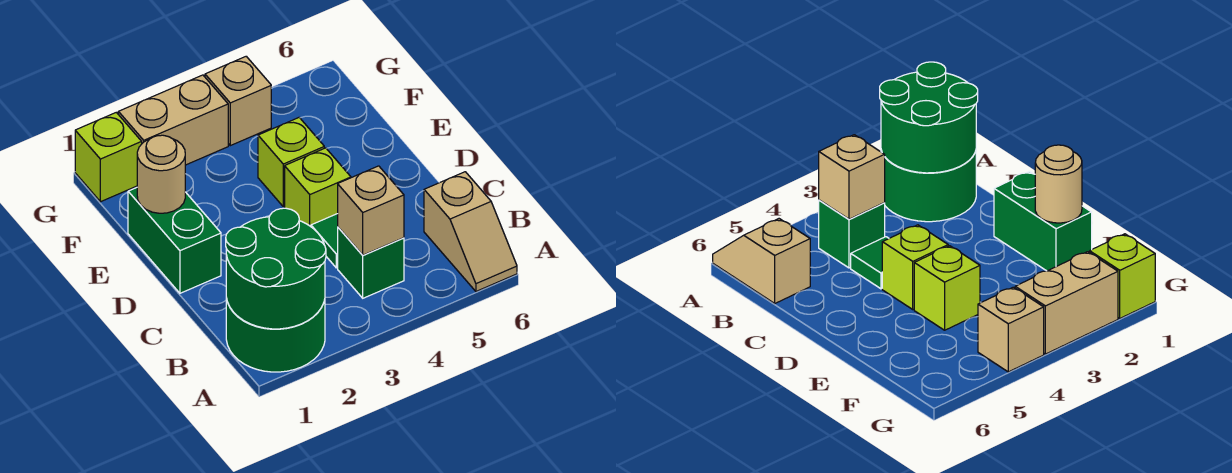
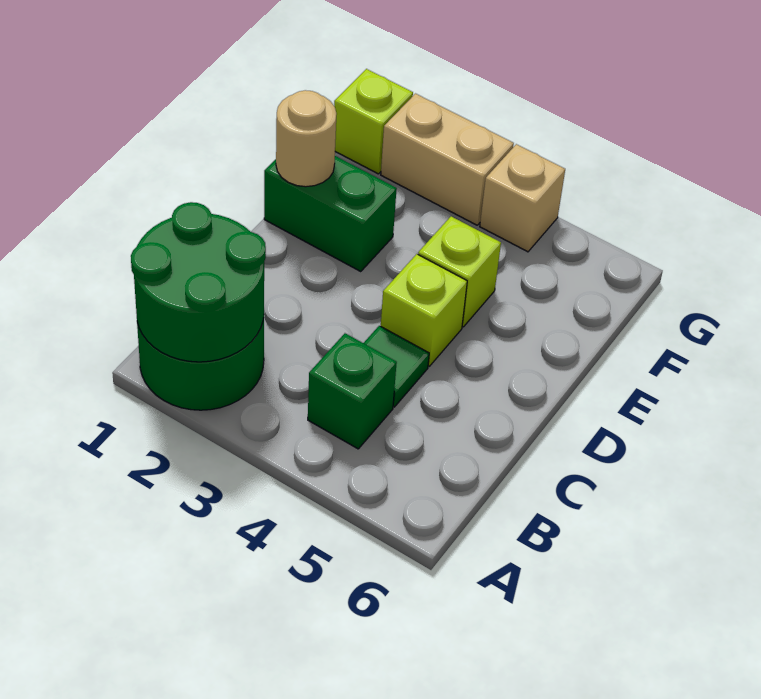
tan slope A6:B6 level 1 top B -> none
tan brick B4 level 2 -> none
green brick D1:E1 level 1 -> green brick E1:E2 level 1

